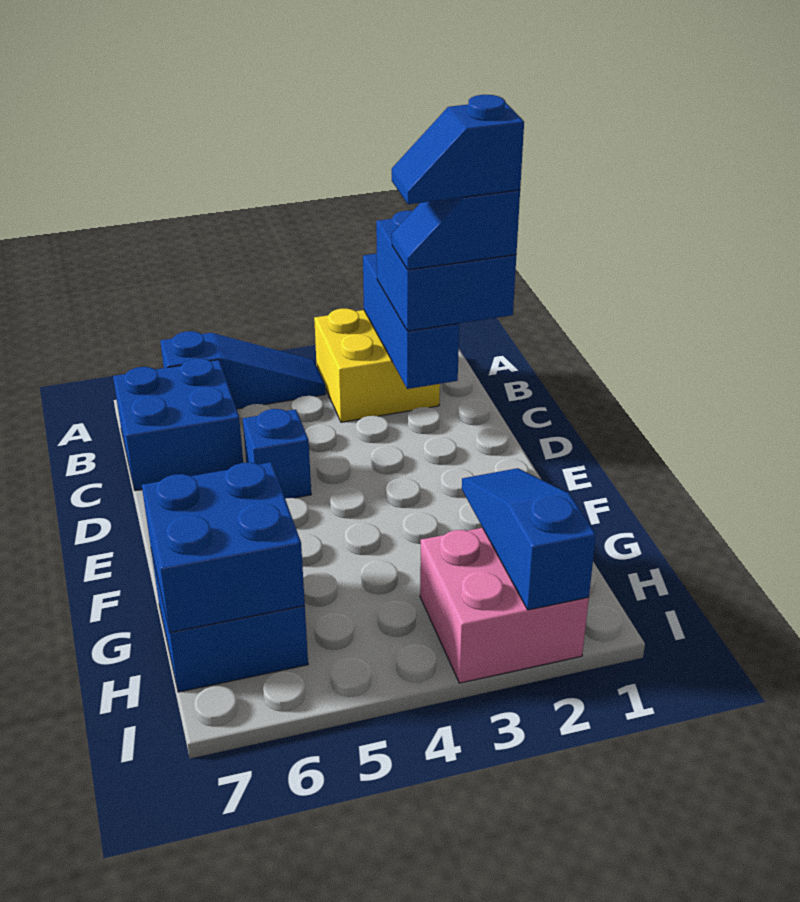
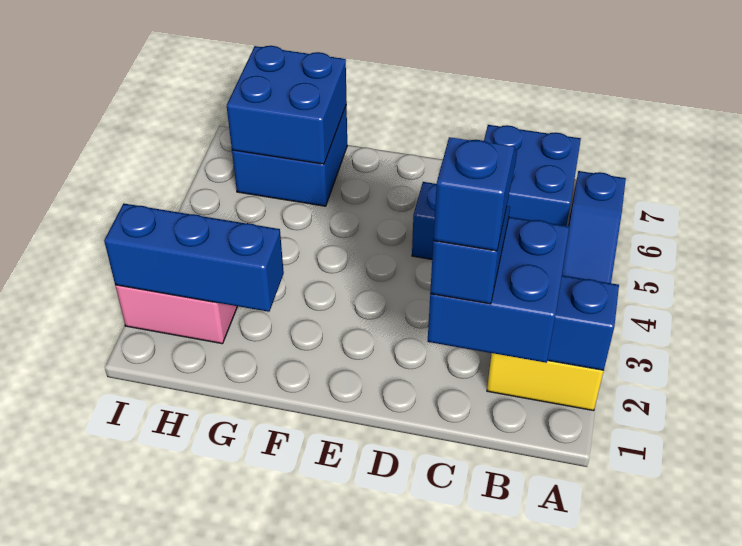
blue slope G2:I2 level 2 top I -> blue brick G2:I2 level 2

